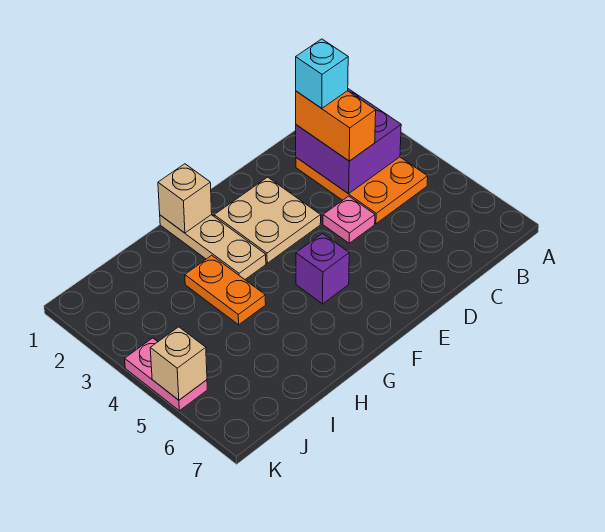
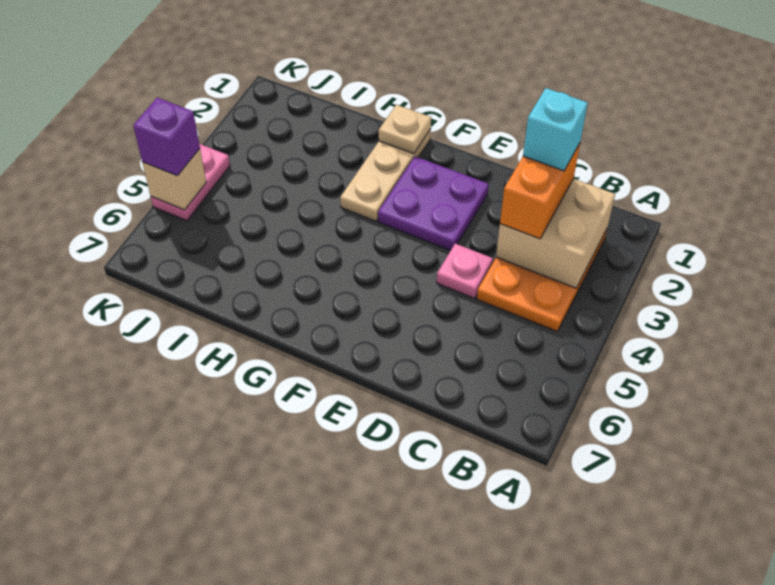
purple brick B2:C3 level 2 -> tan brick B2:C3 level 2
tan plate E2:F3 level 1 -> purple plate E2:F3 level 1
purple brick F5 level 1 -> purple brick K5 level 3
tan brick G1 level 2 -> tan plate G1 level 2
orange plate H3:H4 level 1 -> none

